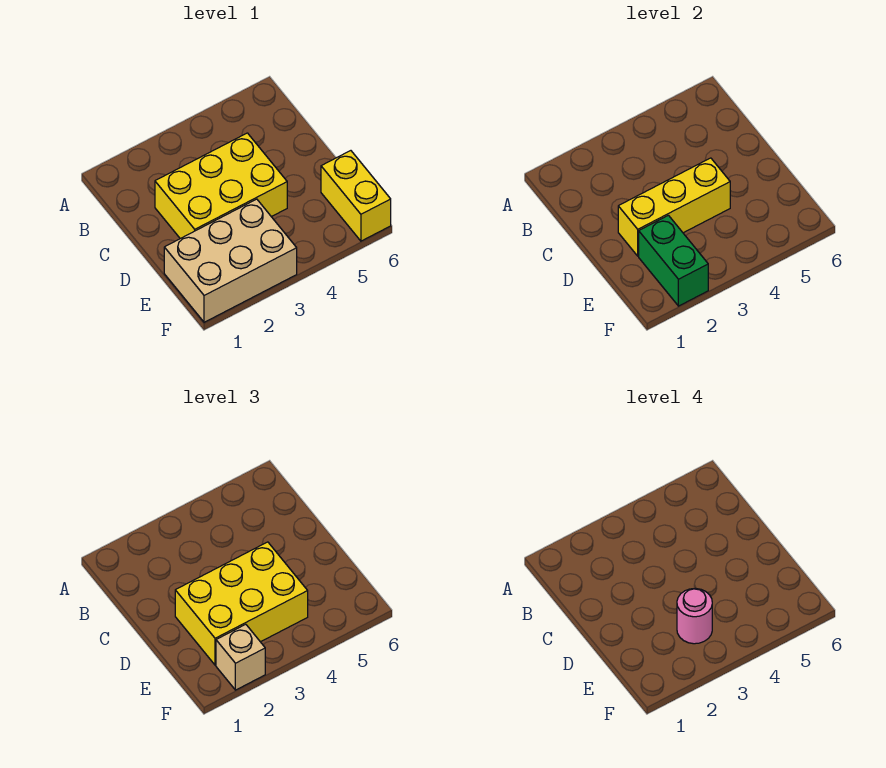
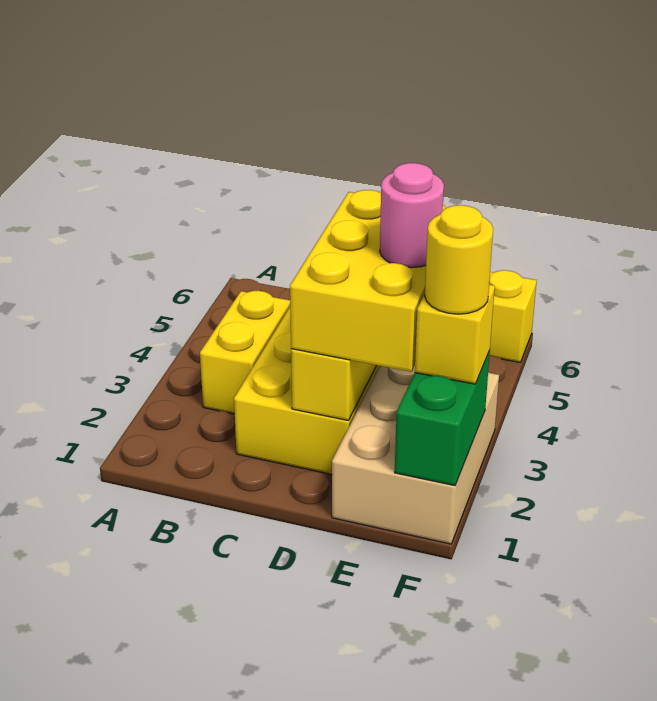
none -> yellow brick B3:B4 level 1
green brick E2:F2 level 2 -> green brick F1:F2 level 2
tan brick F2 level 3 -> yellow brick F2 level 3
none -> yellow round brick F2 level 4

